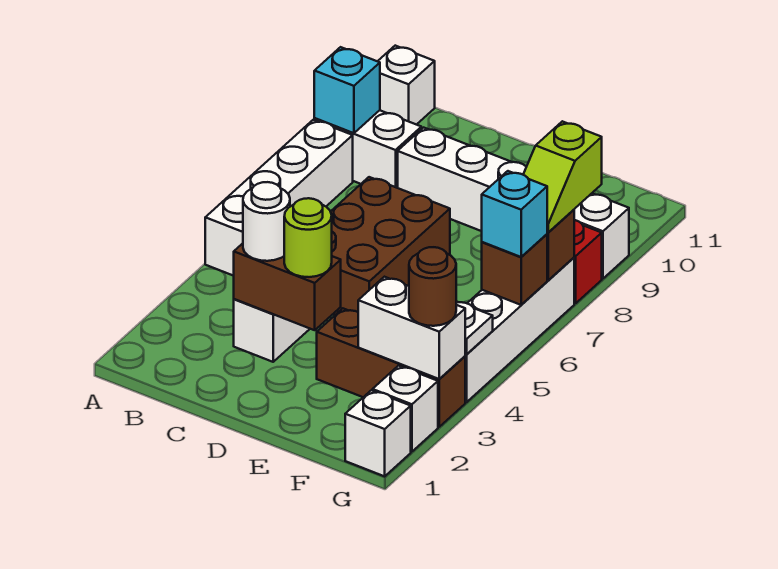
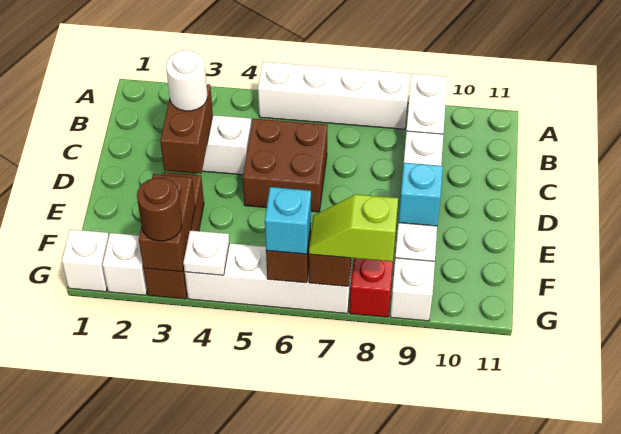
cyan brick A9 level 2 -> cyan brick E9 level 2
white brick A11 level 1 -> none
brown brick C5:D7 level 1 -> brown brick C5:D6 level 1
lime round brick D3 level 3 -> none
white brick F3:G3 level 2 -> brown brick F3:G3 level 2

